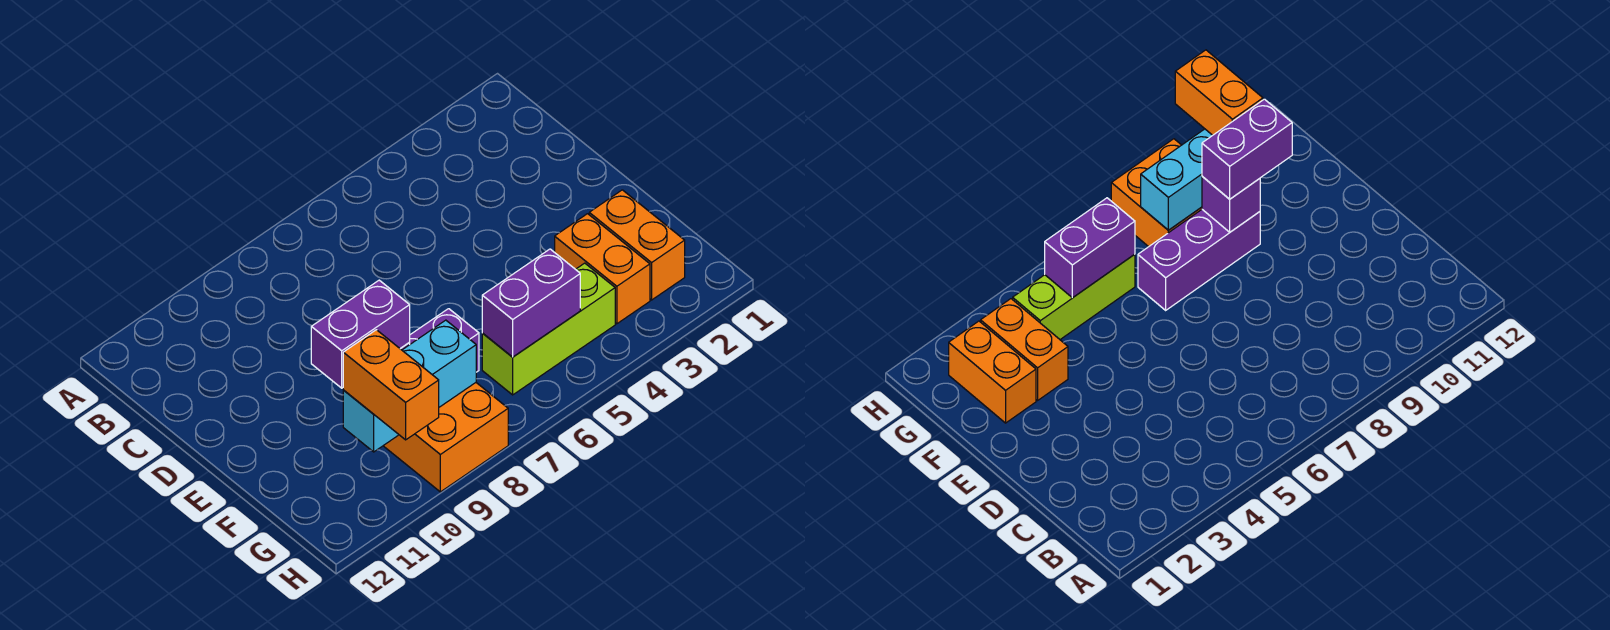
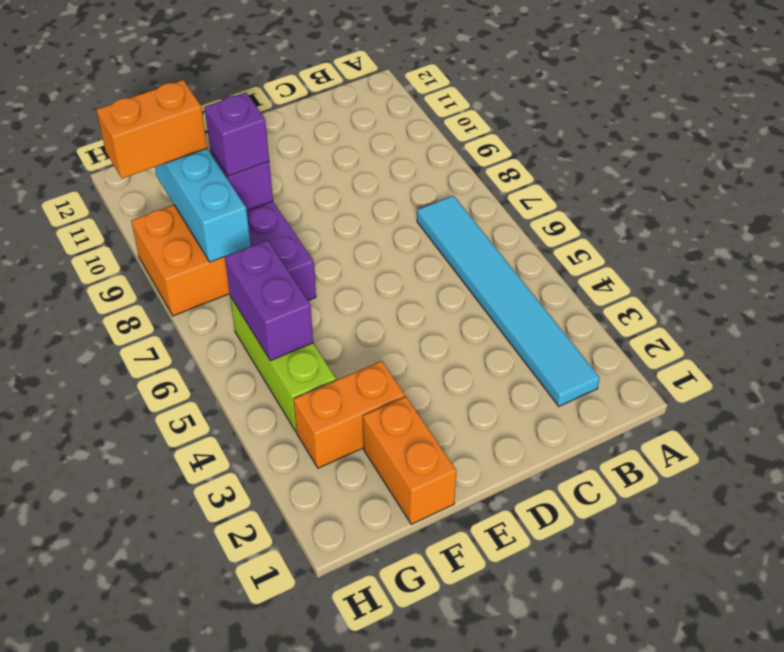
none -> cyan tile B2:B7 level 1
orange brick F2:G2 level 1 -> orange brick F1:F2 level 1
purple brick F9:F10 level 3 -> purple brick F9 level 3

